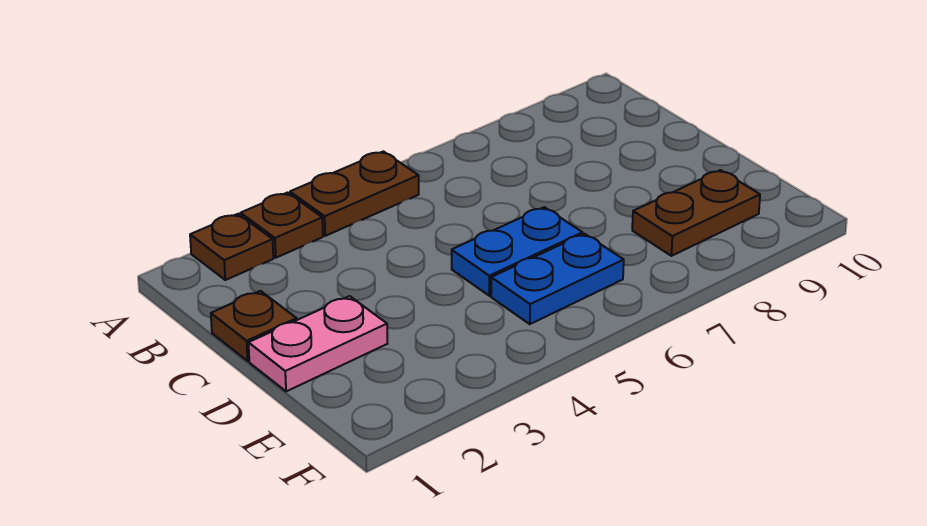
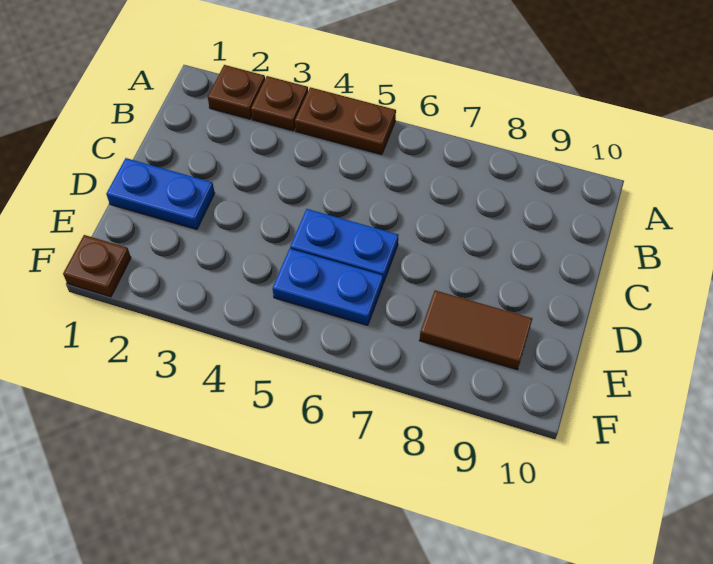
brown plate C1 level 1 -> brown plate F1 level 1
pink plate D1:D2 level 1 -> blue plate D1:D2 level 1
brown plate E8:E9 level 1 -> brown tile E8:E9 level 1

